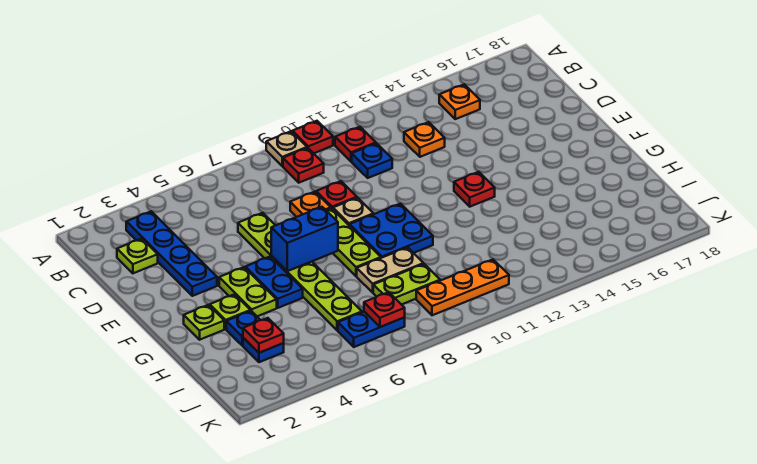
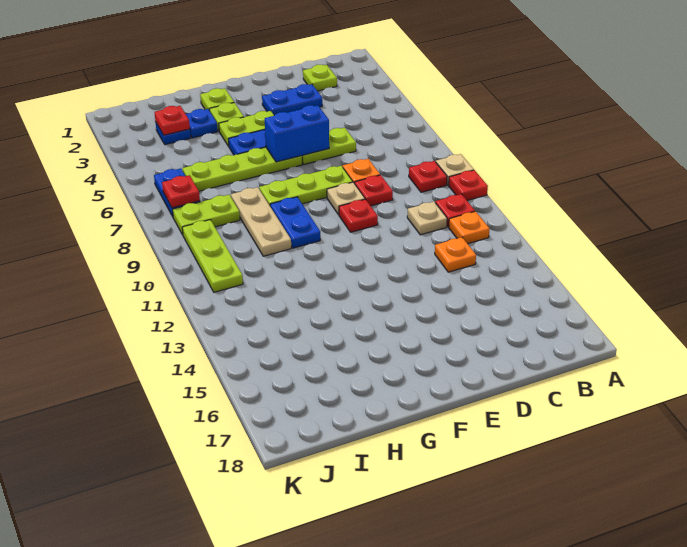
blue plate B3:E3 level 1 -> blue plate D3:E3 level 1
orange plate B15 level 1 -> orange plate B12 level 1
blue plate C11 level 1 -> tan plate C11 level 1
blue brick F6:F7 level 2 -> blue brick E6:F6 level 2
blue plate F9:G10 level 1 -> blue plate G9:G10 level 1
red plate F13 level 1 -> red plate E10 level 1
tan plate H8:H9 level 1 -> tan plate H8:H10 level 1
lime plate I8:I9 level 1 -> lime plate I8:J8 level 1
orange plate J9:J11 level 1 -> lime plate J9:J11 level 1

